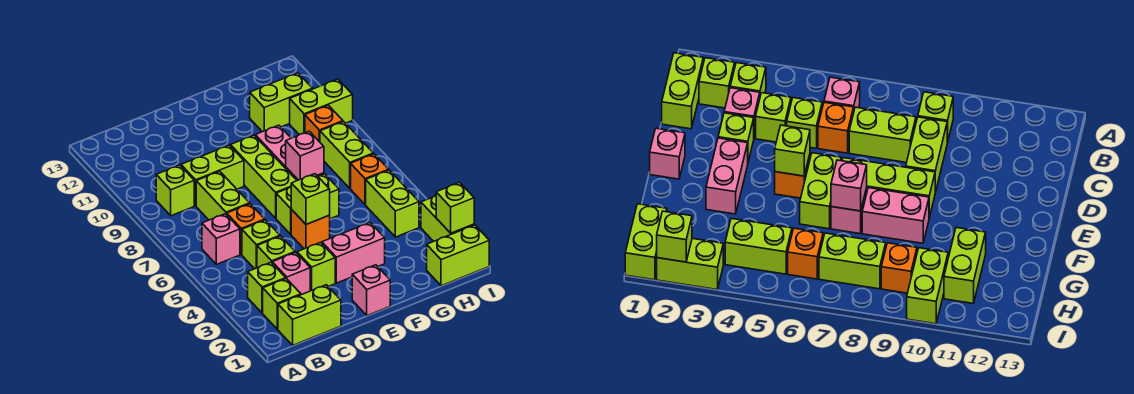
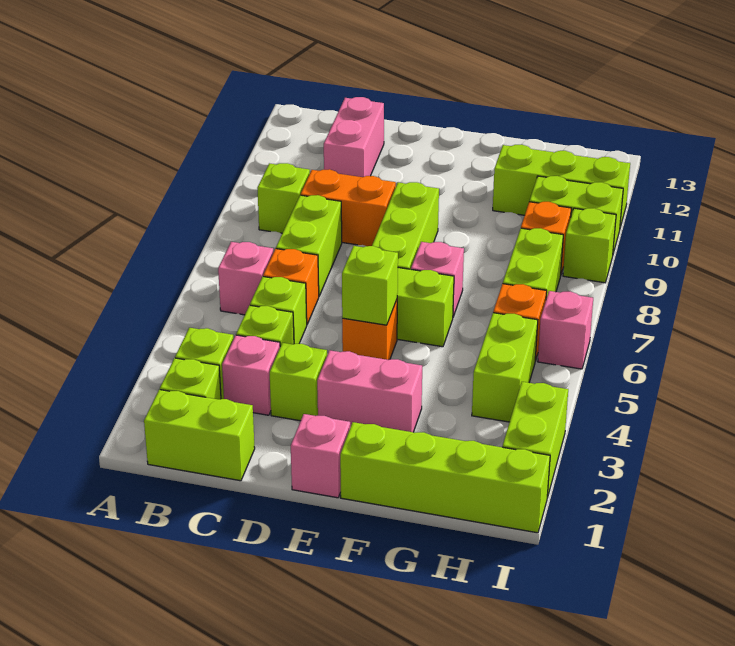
lime brick C9:D9 level 1 -> orange brick C9:D9 level 1
pink brick F7 level 2 -> pink brick I6 level 1
pink brick F8:F9 level 1 -> pink brick C11:C12 level 1
lime brick G11:H11 level 1 -> lime brick G11:I11 level 1
lime brick H1:I1 level 1 -> lime brick F1:I1 level 1
lime brick I2 level 2 -> lime brick I9 level 1

